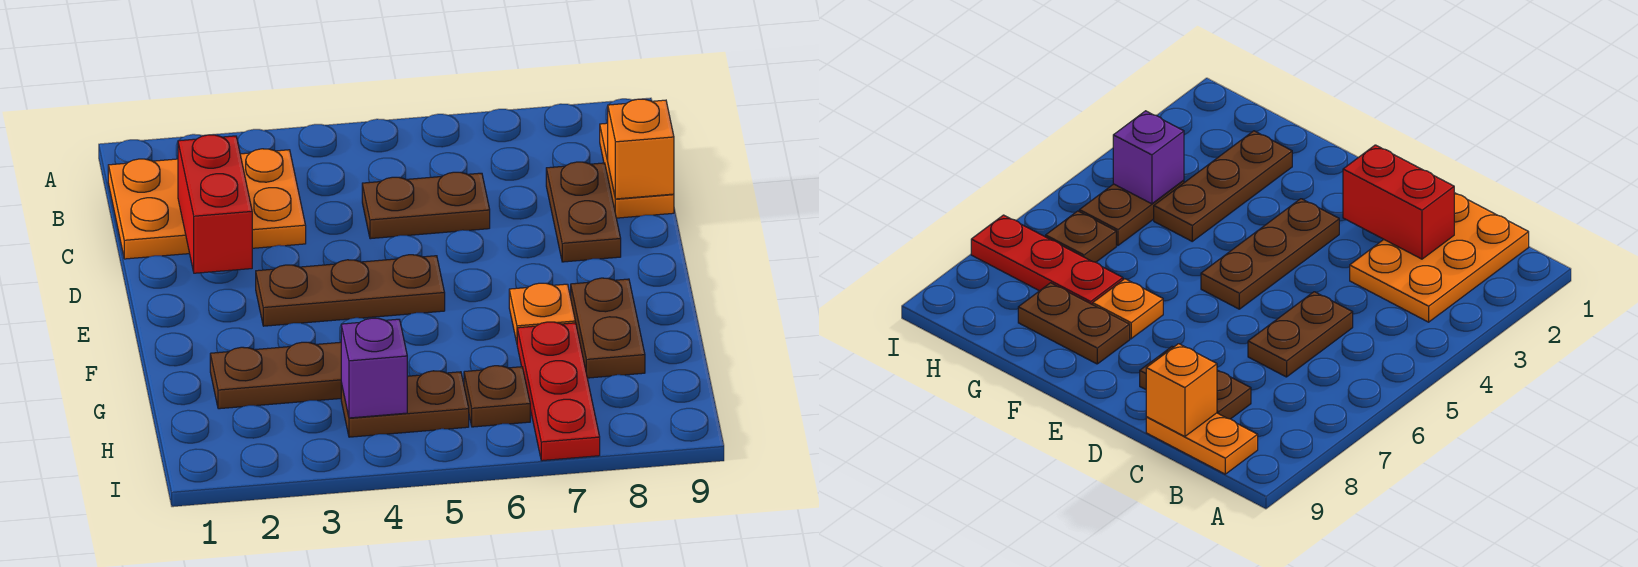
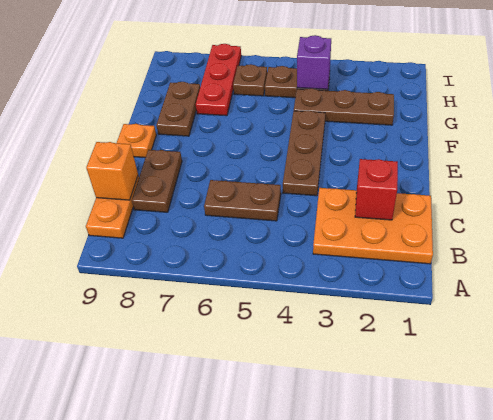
red brick C2:D2 level 2 -> red brick C2 level 2
brown plate E3:E5 level 1 -> brown plate D4:F4 level 1
orange plate F7 level 1 -> orange plate E9 level 1

